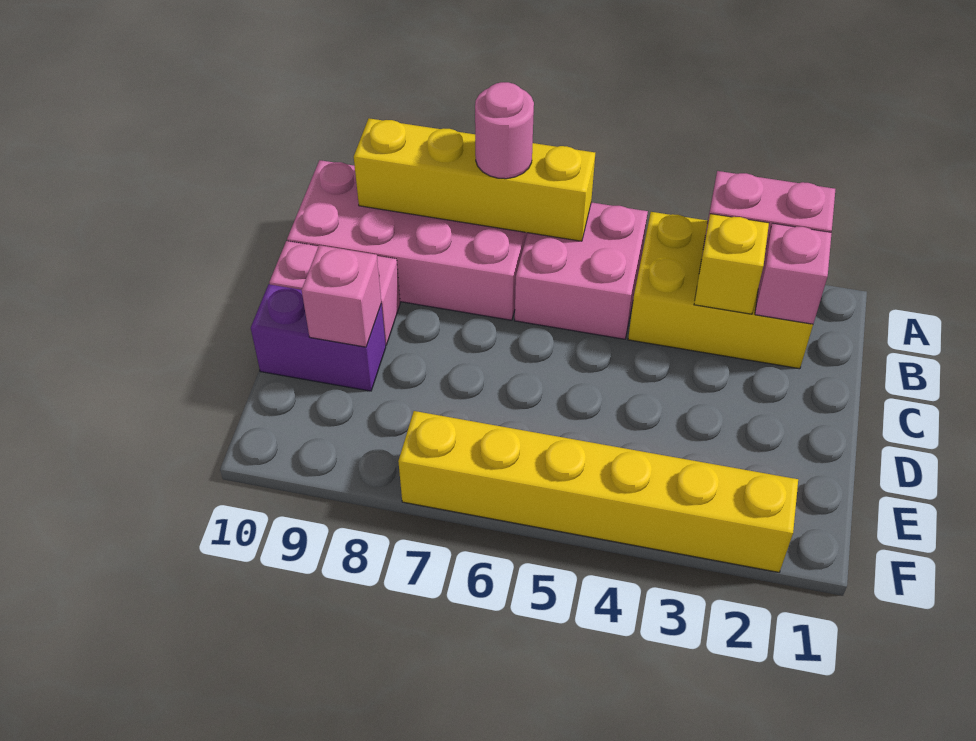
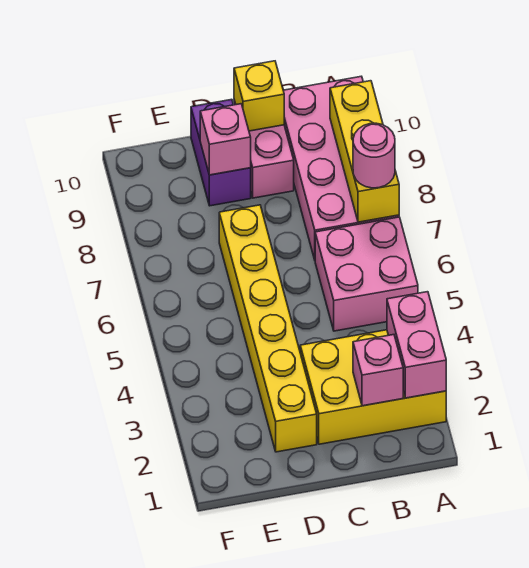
yellow brick A2:B4 level 1 -> yellow brick A2:C3 level 1
yellow brick A6:A9 level 2 -> yellow brick A7:A9 level 2
yellow brick B3 level 2 -> yellow brick C10 level 2
yellow brick F2:F7 level 1 -> yellow brick D2:D7 level 1

